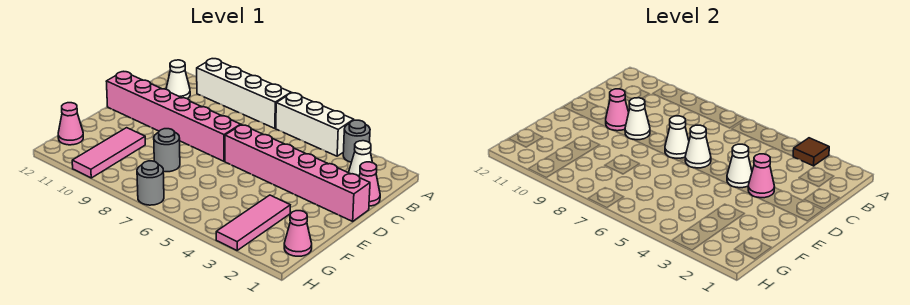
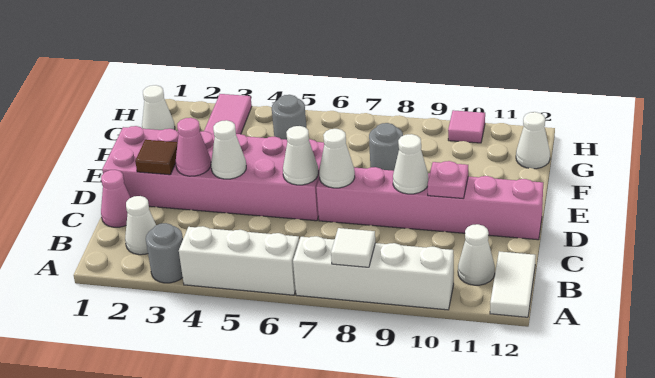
brown tile A3 level 2 -> brown tile D2 level 2
none -> white tile A8 level 2
none -> white tile A12:B12 level 1
pink brick D1:D6 level 1 -> pink brick D1:E6 level 1
pink cone D10 level 2 -> pink plate D10 level 2
pink tile F10:H10 level 1 -> pink tile H10 level 1
pink cone G1 level 1 -> white cone G1 level 1
pink cone G12 level 1 -> white cone G12 level 1
grey round brick H7 level 1 -> grey round brick G5 level 1

